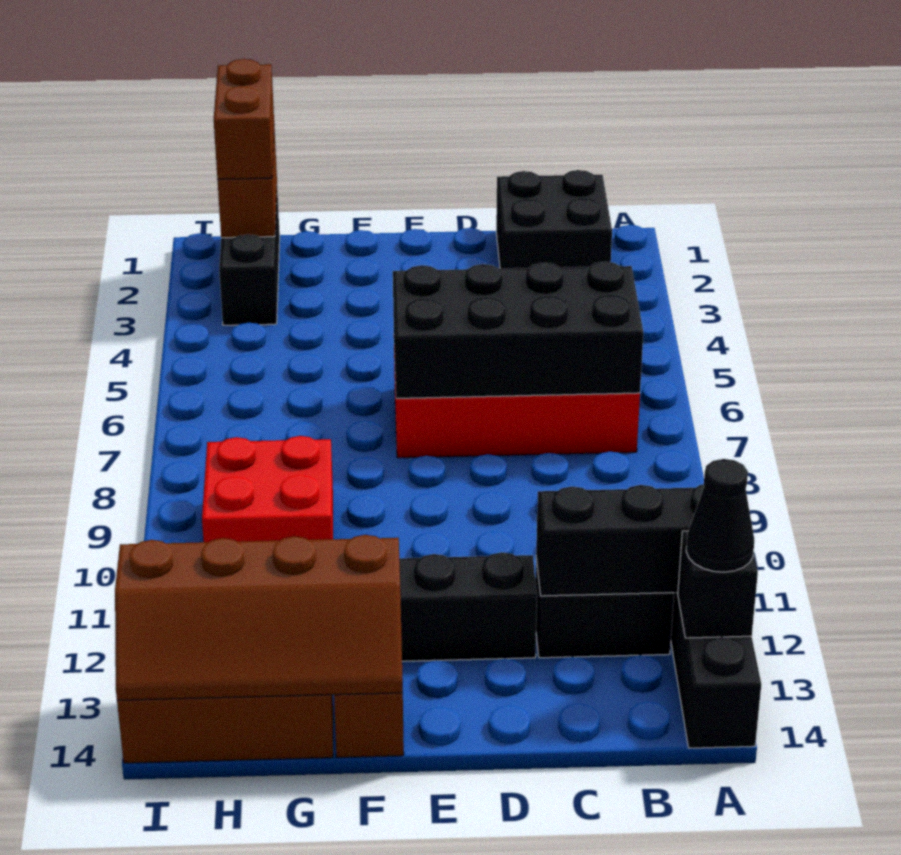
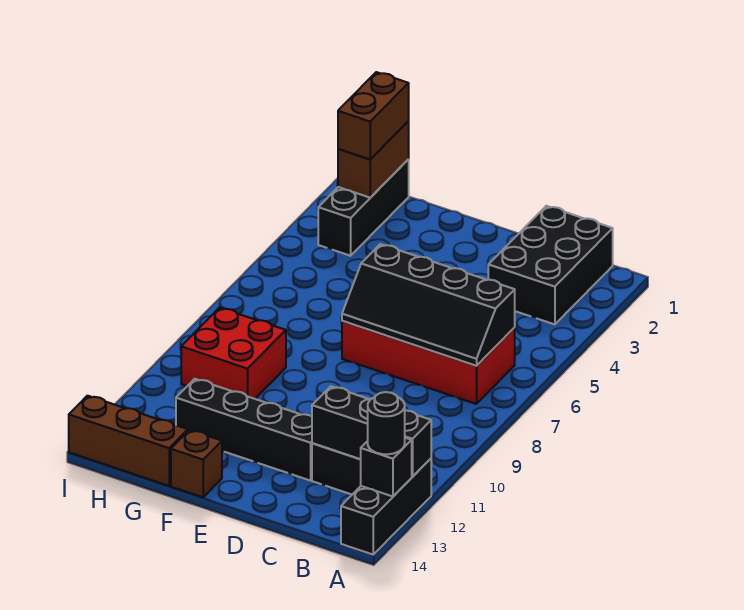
black cone A13 level 3 -> black round brick A13 level 3
black brick B1:C2 level 1 -> black brick B1:C3 level 1
black brick B6:E7 level 2 -> black slope B6:E7 level 2 top 6
brown slope F13:I14 level 2 top 13 -> none

